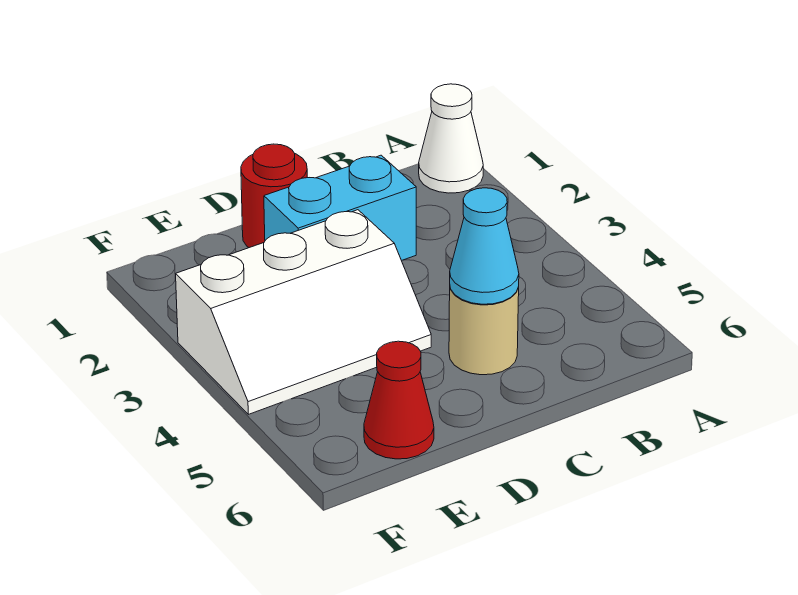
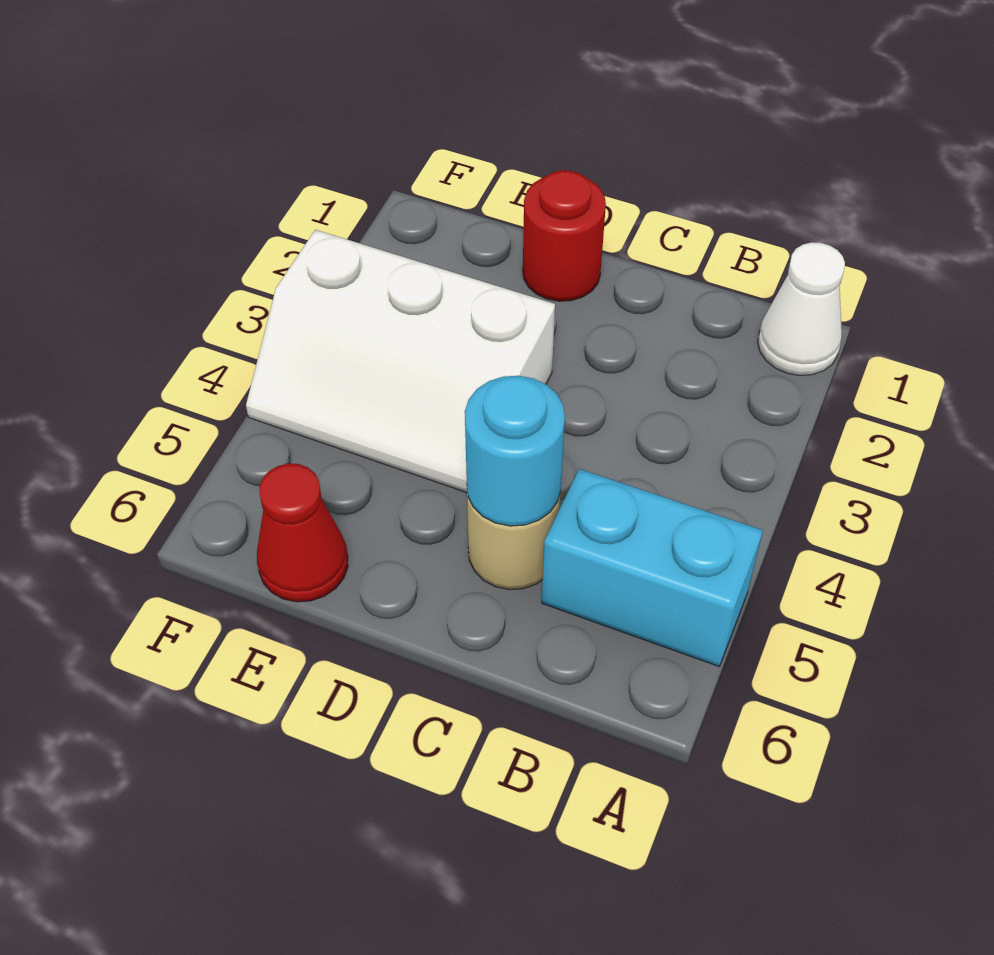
cyan brick C2:D2 level 1 -> cyan brick A5:B5 level 1
cyan cone C5 level 2 -> cyan round brick C5 level 2

